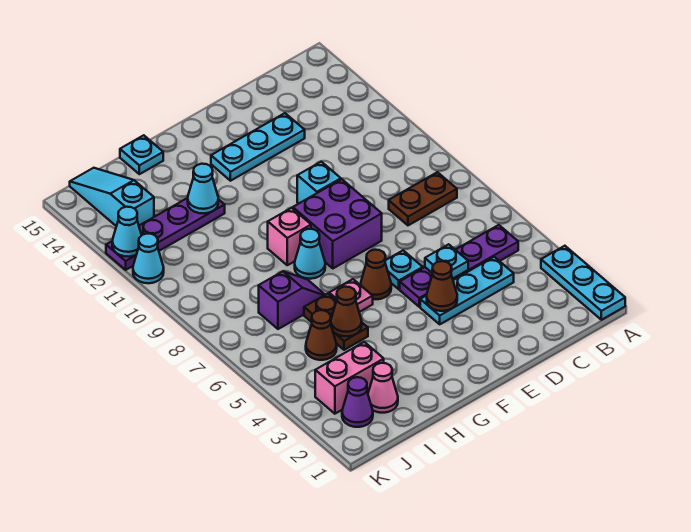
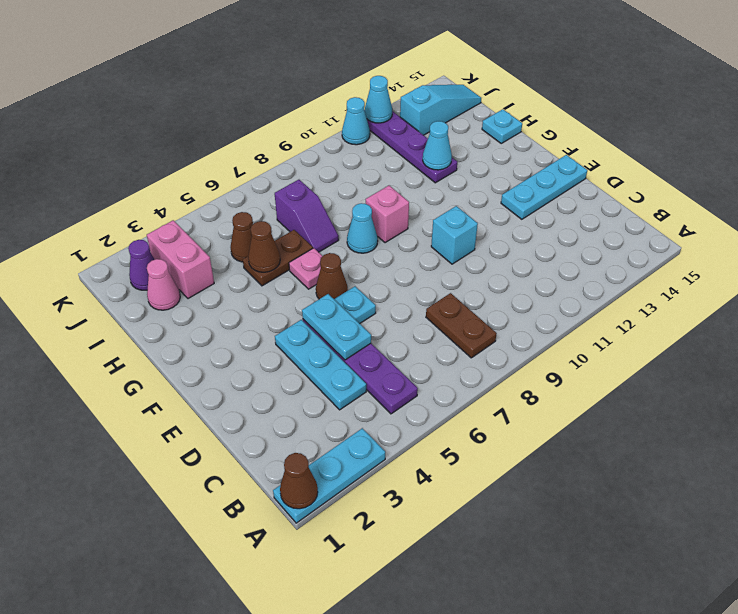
cyan plate D5 level 2 -> cyan plate D5:E5 level 2
cyan plate D13:F13 level 1 -> cyan plate E13:E15 level 1
brown cone E4 level 2 -> brown cone A1 level 2
purple brick E8:F9 level 1 -> none

